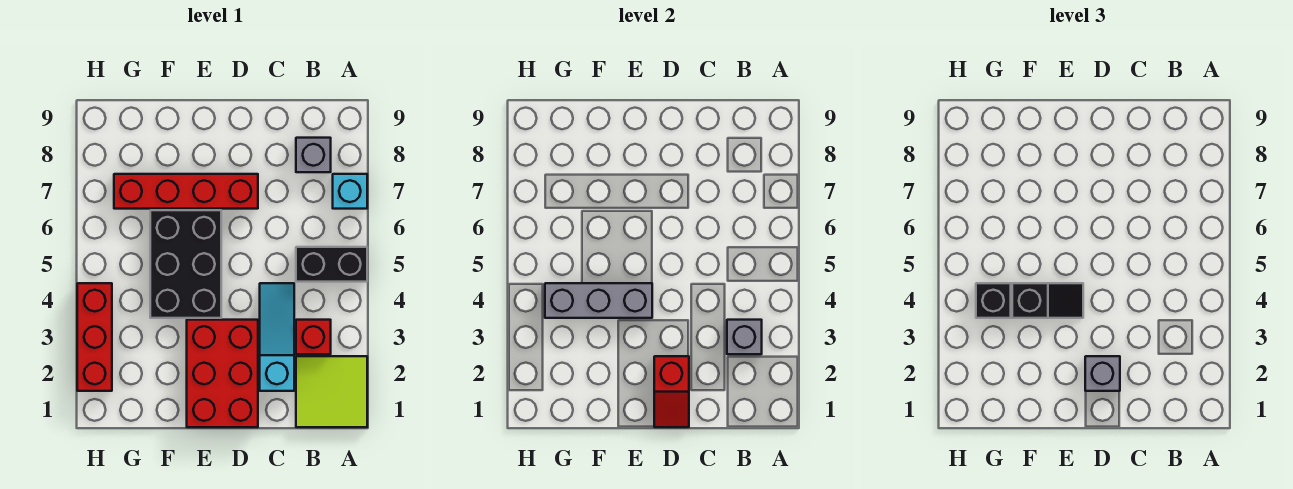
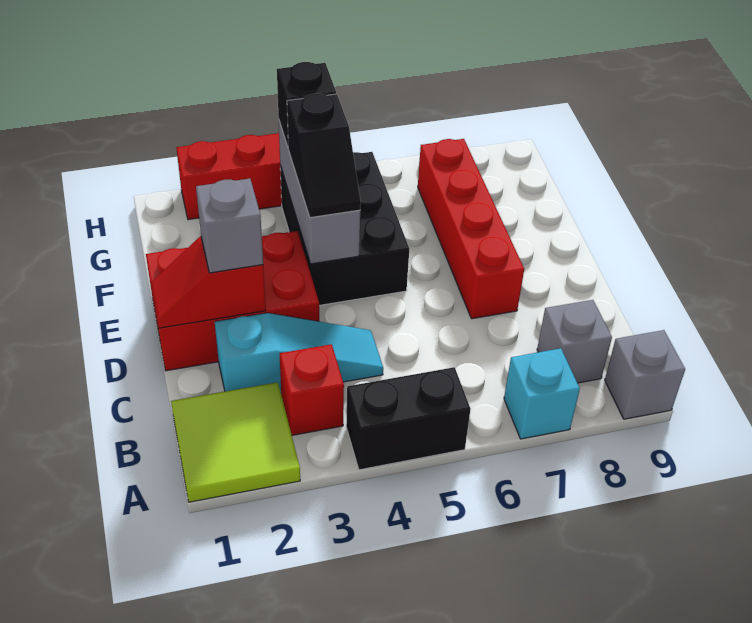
black brick A5:B5 level 1 -> black brick A4:A5 level 1
grey brick B3 level 2 -> grey brick A9 level 1
black brick E4:F6 level 1 -> black brick E4:G5 level 1

